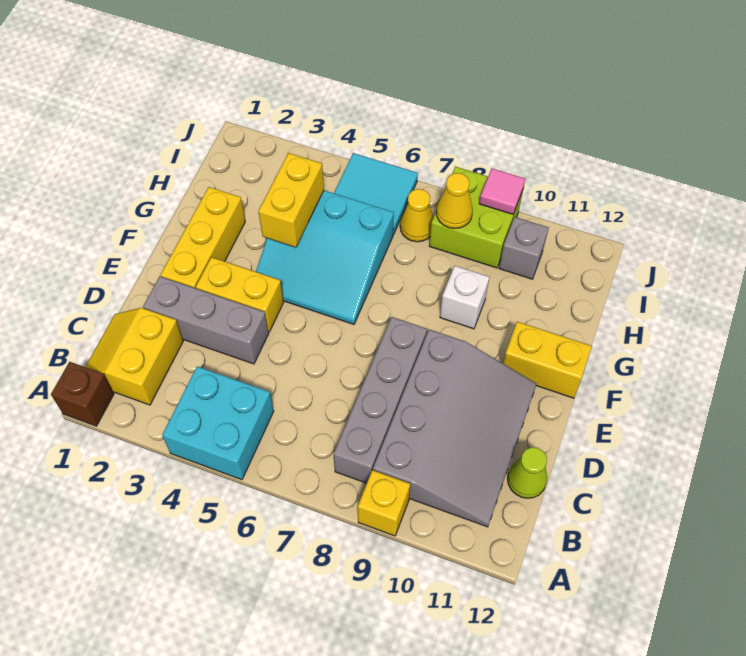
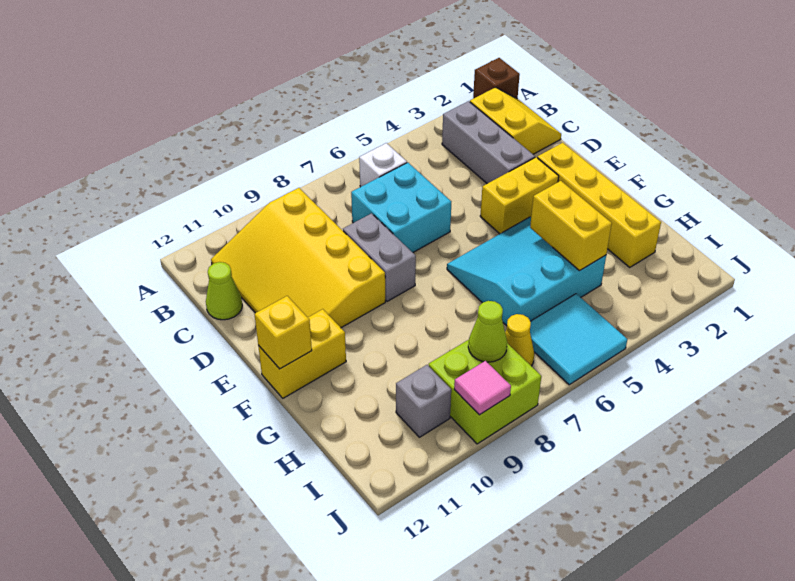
cyan brick A4:B5 level 1 -> cyan brick C6:D7 level 1
yellow brick A9 level 1 -> yellow brick F12 level 2
grey brick B8:E8 level 1 -> grey brick D8:E8 level 1
grey slope B9:E11 level 1 top 9 -> yellow slope B9:E11 level 1 top 9
grey brick D2:D4 level 1 -> grey brick B3:D3 level 1
yellow brick E2:G2 level 1 -> yellow brick E2:H2 level 1
white brick G9 level 1 -> white brick B6 level 1
yellow cone I8 level 2 -> lime cone I8 level 2

